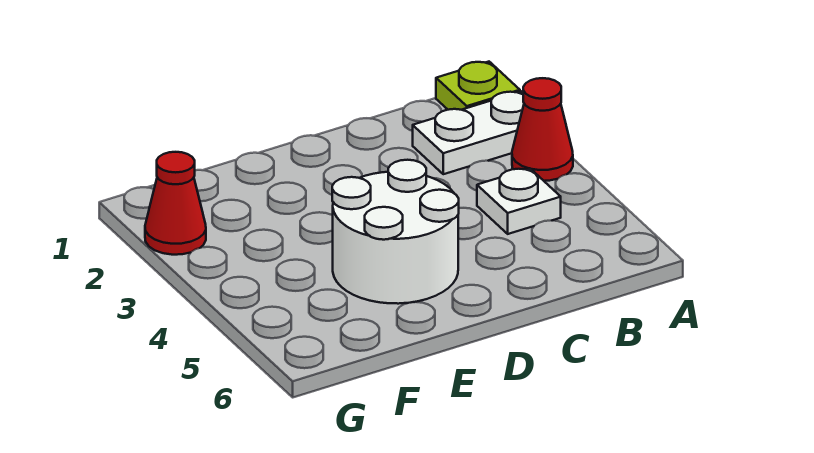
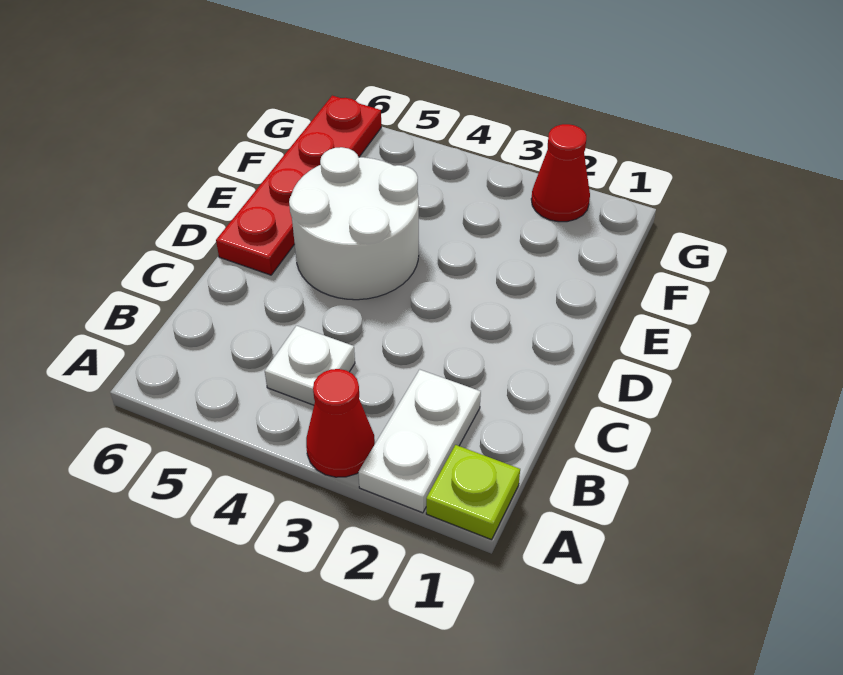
none -> red plate D6:G6 level 1

